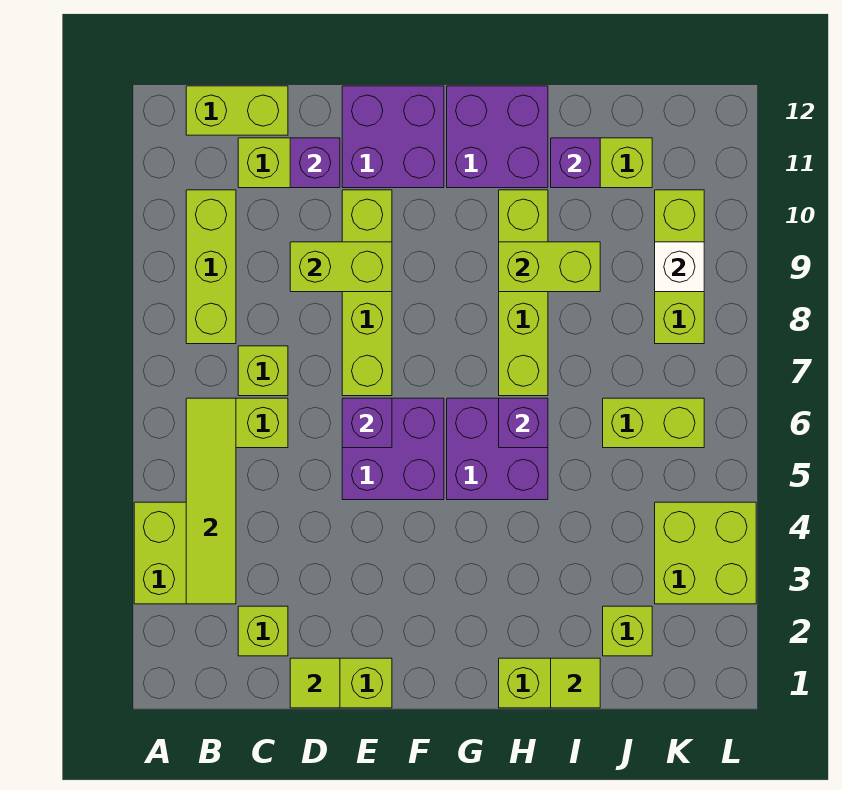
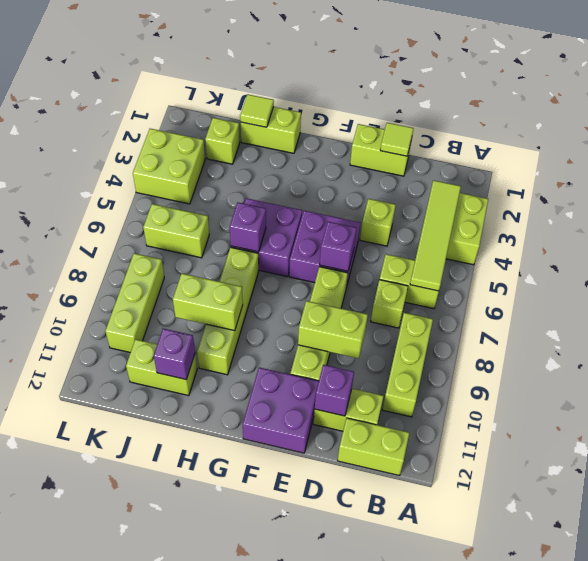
lime brick C2 level 1 -> lime brick D4 level 1
purple brick G11:H12 level 1 -> none
white brick K9 level 2 -> none

